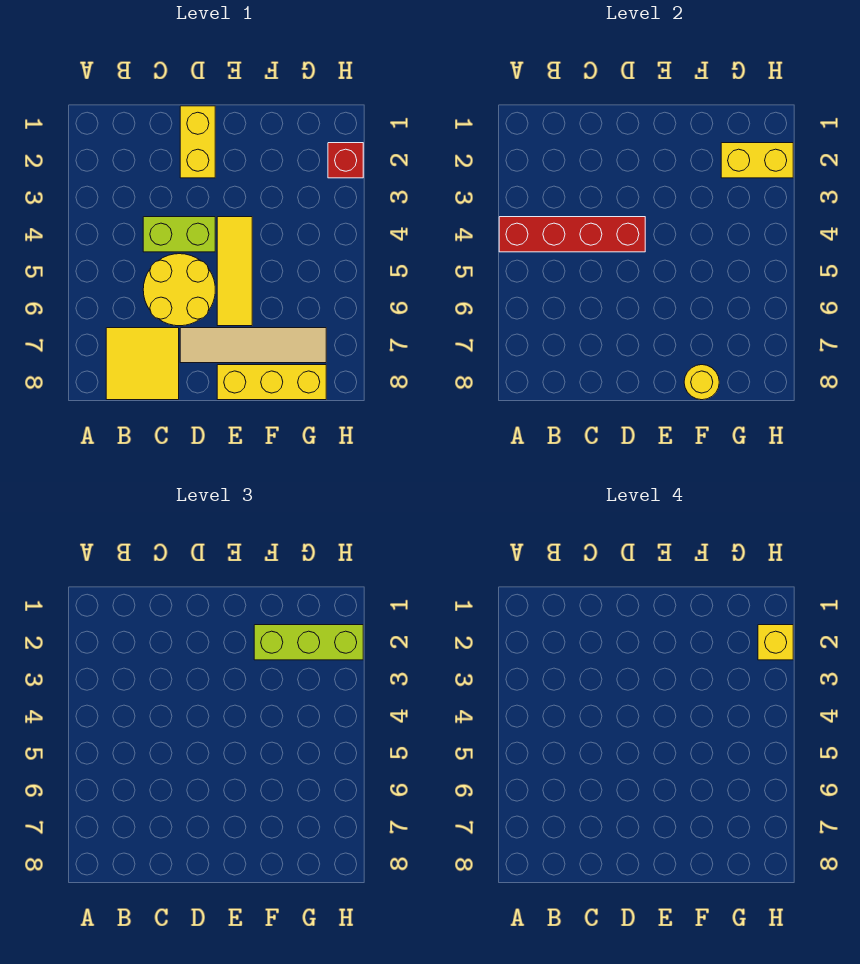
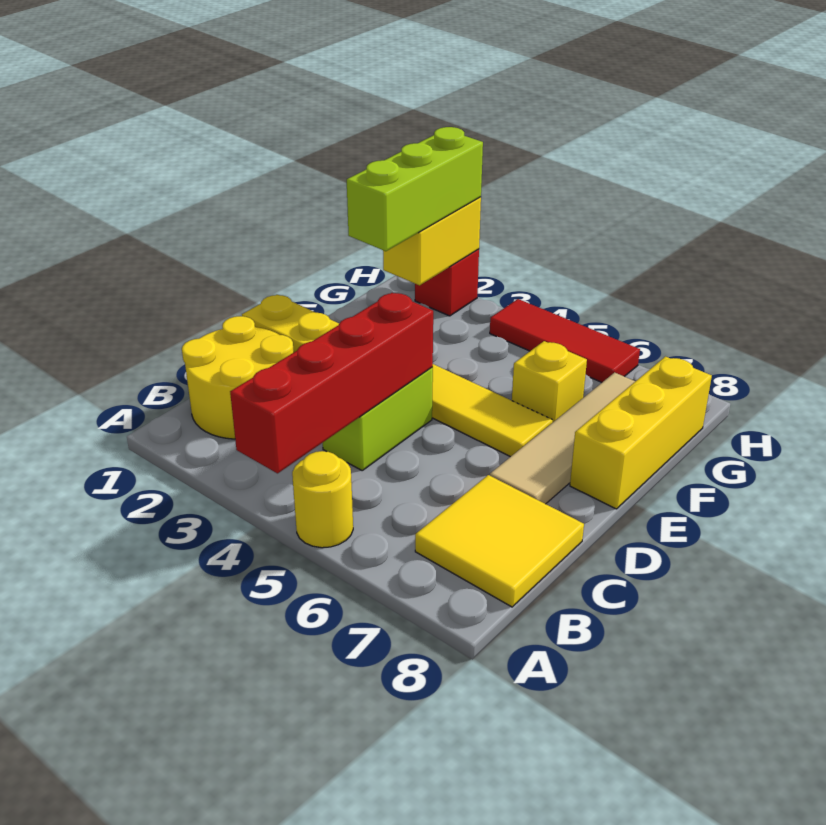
yellow round brick C5:D6 level 1 -> yellow round brick B1:C2 level 1
yellow round brick F8 level 2 -> yellow round brick A5 level 1
yellow brick H2 level 4 -> yellow brick F6 level 1
none -> red tile H4:H6 level 1

